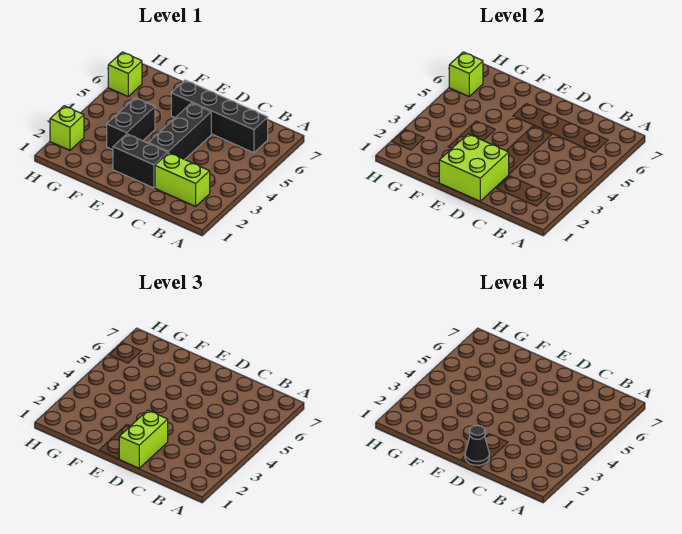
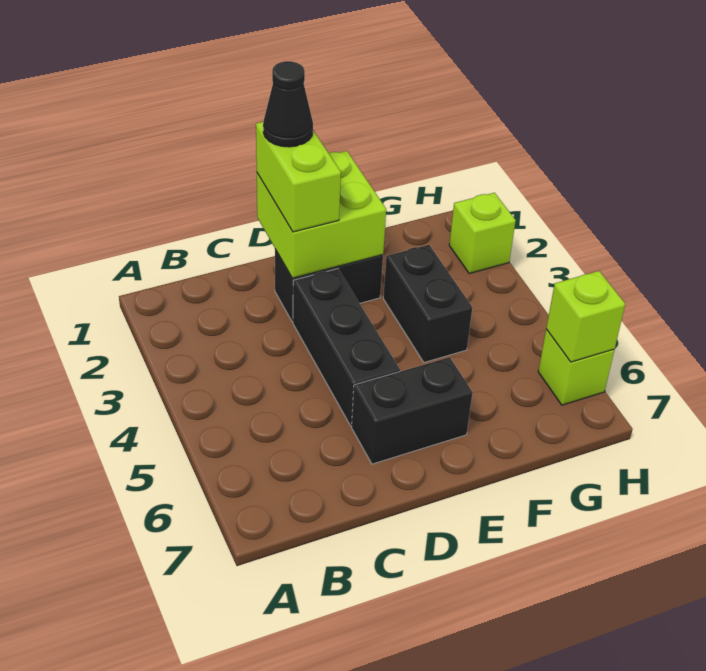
lime brick B2:C2 level 1 -> none
black brick B6:E6 level 1 -> black brick D6:E6 level 1

